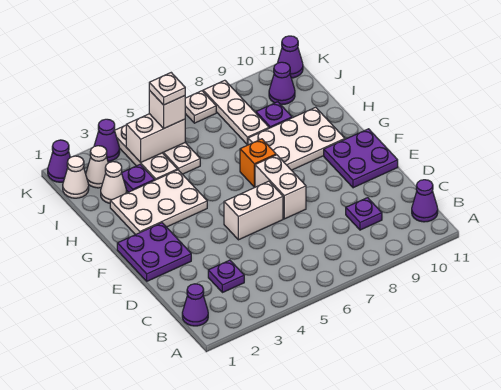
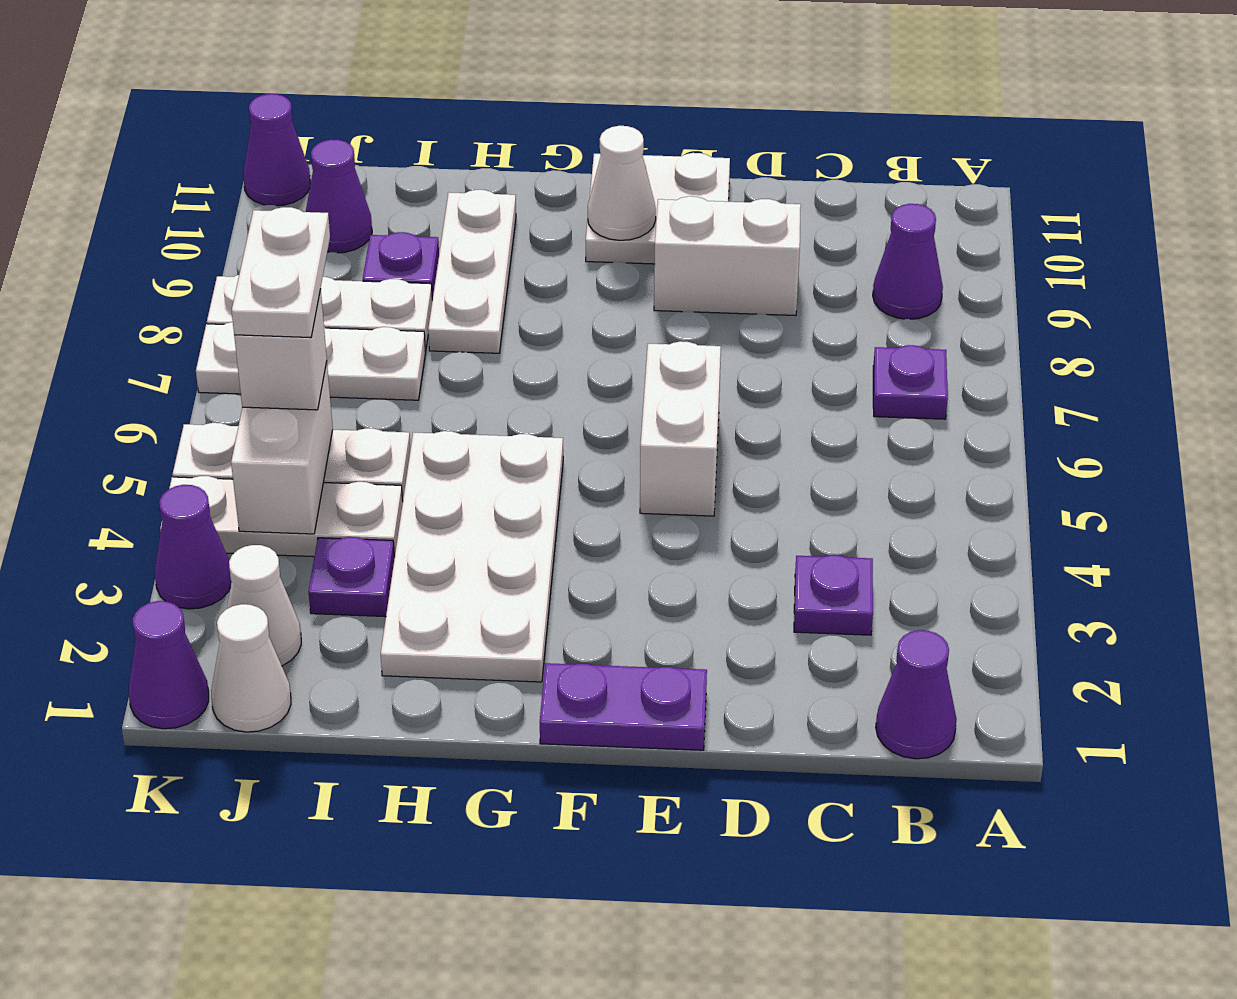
purple cone B11 level 1 -> purple cone B9 level 1
purple plate C9 level 1 -> purple plate B7 level 1
purple plate E1:F2 level 1 -> purple plate E1:F1 level 1
white brick E7:F7 level 1 -> white brick D9:E9 level 1
purple plate E10:F11 level 1 -> white plate E10:F11 level 1
white plate G2:H4 level 1 -> white plate G2:H5 level 1
orange brick G7 level 1 -> none
white plate G8:H10 level 1 -> white plate H8:H10 level 1
white cone I2 level 1 -> white cone F10 level 2
white plate J5 level 4 -> white plate J5:J6 level 4
white plate K7 level 1 -> white plate I7:K7 level 1

